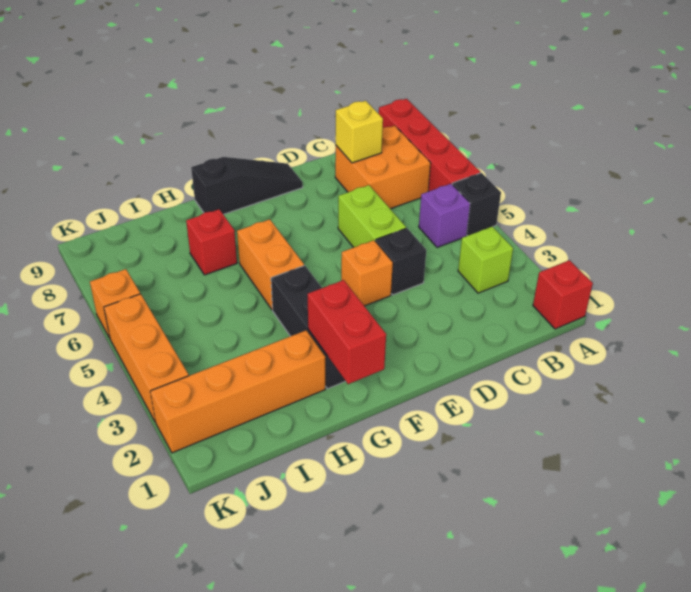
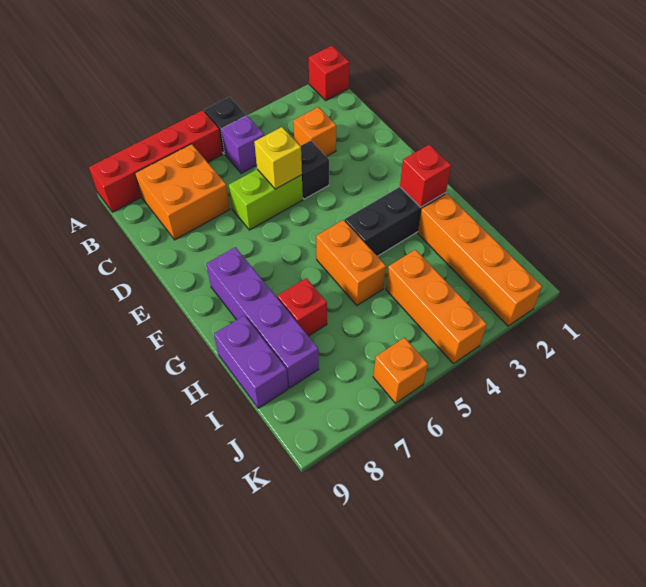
lime brick B3 level 1 -> none
yellow brick C8 level 2 -> yellow brick D5 level 2
orange brick E4 level 1 -> orange brick C3 level 1
black slope E9:G9 level 1 top G -> none
none -> purple brick F8:I8 level 1
red brick G1:G2 level 2 -> red brick G2 level 2
orange brick G5:G6 level 1 -> orange brick G5:H5 level 1
none -> purple brick H9:I9 level 1
orange brick K3:K5 level 1 -> orange brick I4:K4 level 1

